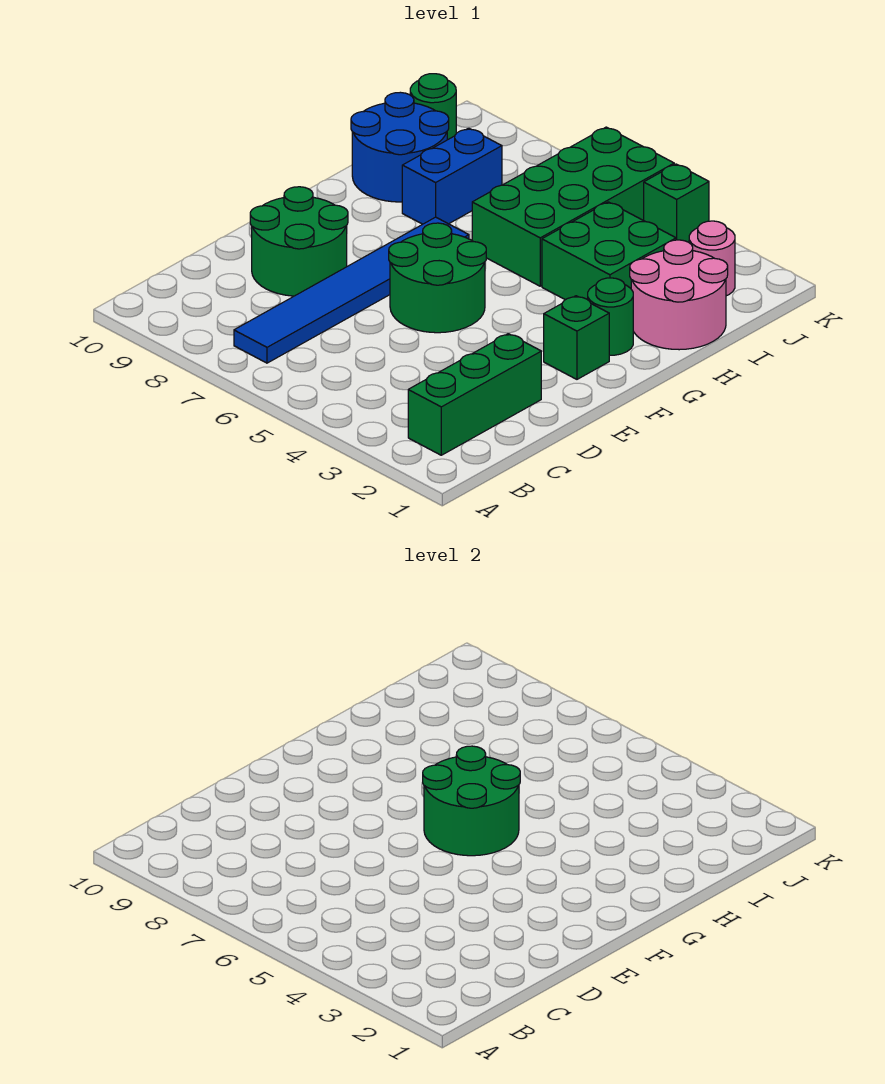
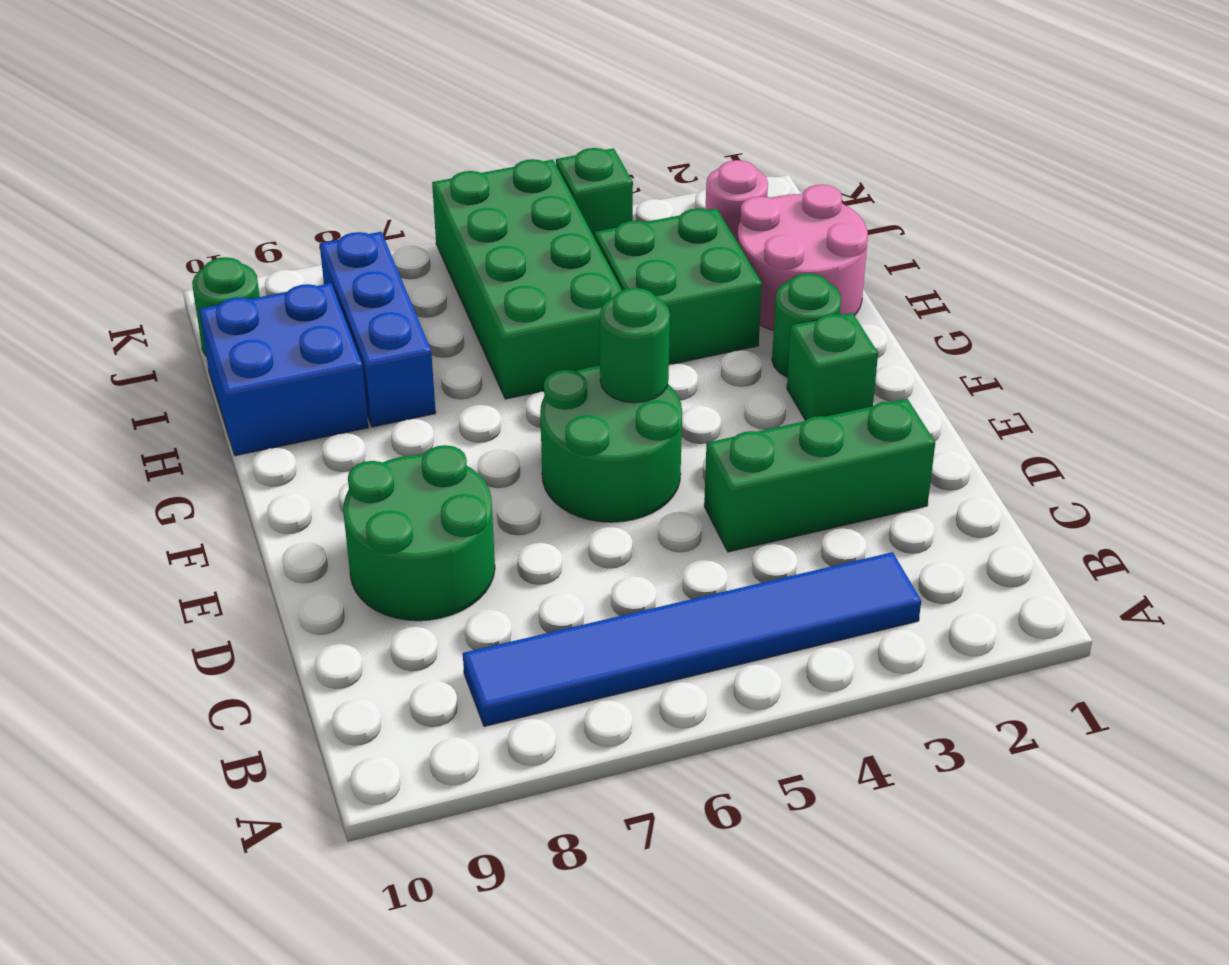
green brick B2:D2 level 1 -> green brick D2:D4 level 1
blue tile B7:G7 level 1 -> blue tile B3:B8 level 1
green round brick F5:G6 level 2 -> green round brick F5 level 2
blue brick H8:I8 level 1 -> blue brick H8:J8 level 1
blue round brick H9:I10 level 1 -> blue brick H9:I10 level 1

